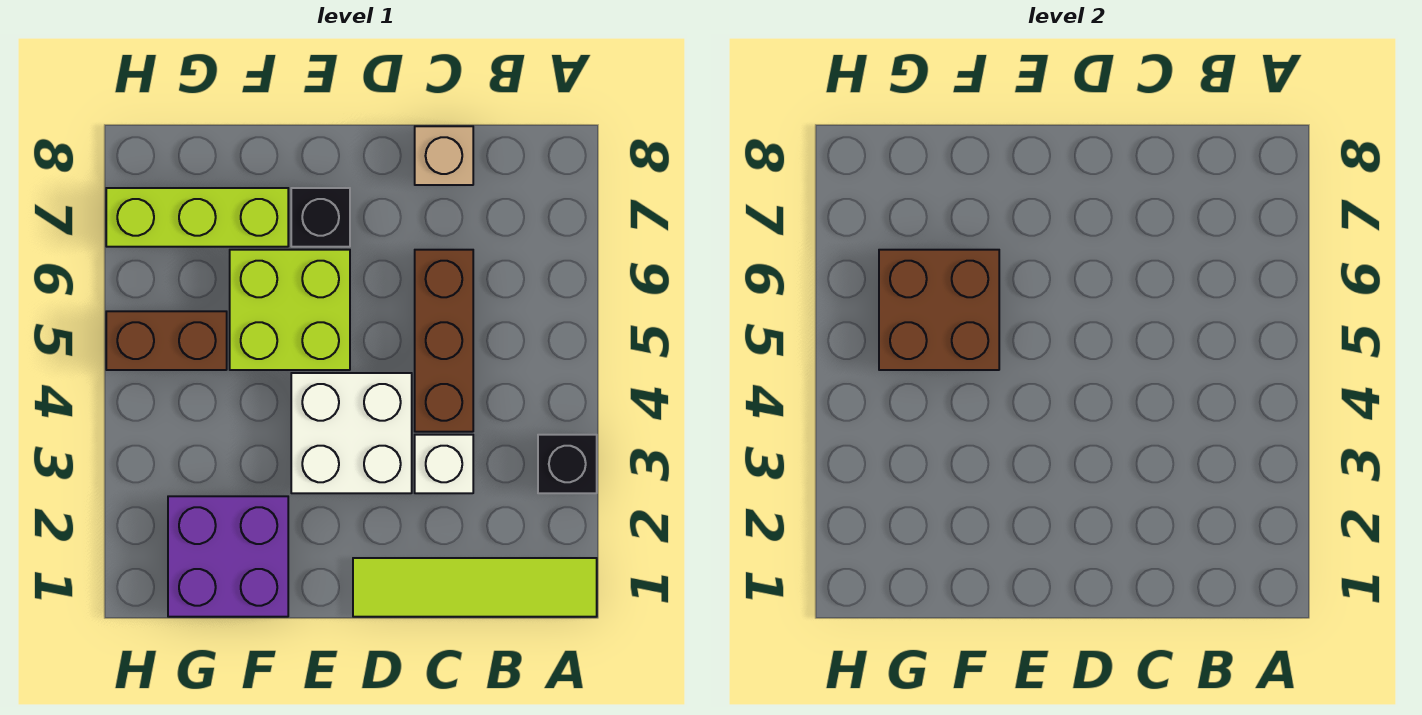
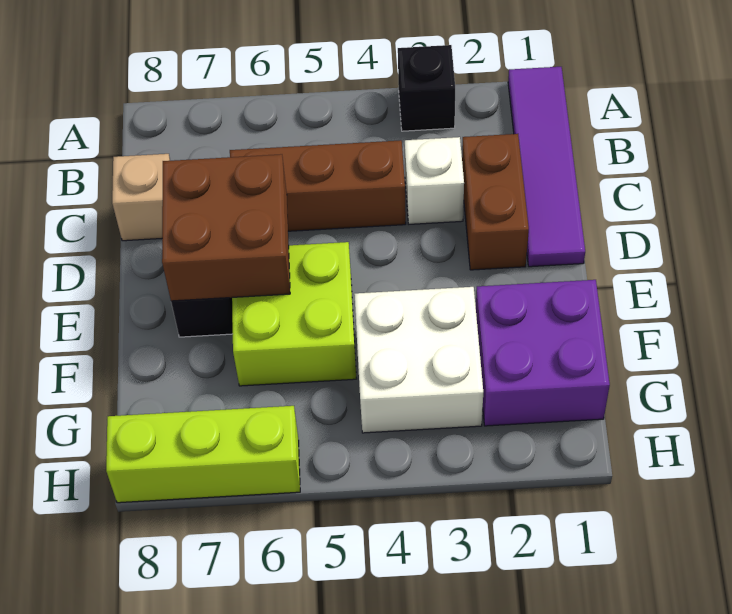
lime tile A1:D1 level 1 -> purple tile A1:D1 level 1
white brick D3:E4 level 1 -> white brick F3:G4 level 1
brown brick F5:G6 level 2 -> brown brick D6:E7 level 2
lime brick F7:H7 level 1 -> lime brick H6:H8 level 1
brown brick G5:H5 level 1 -> brown brick C2:D2 level 1

